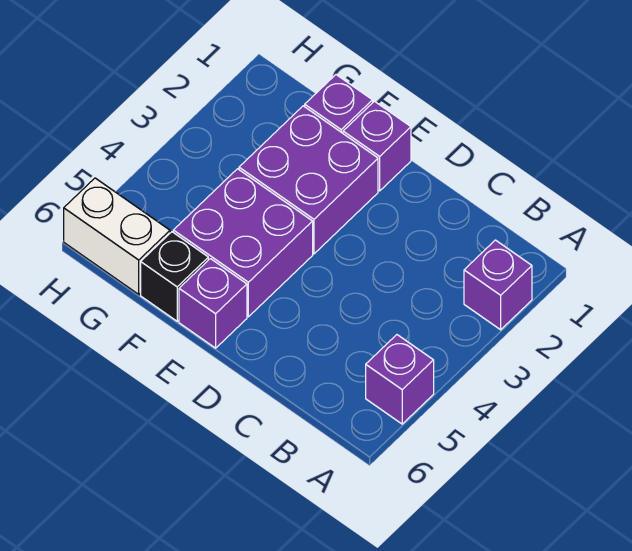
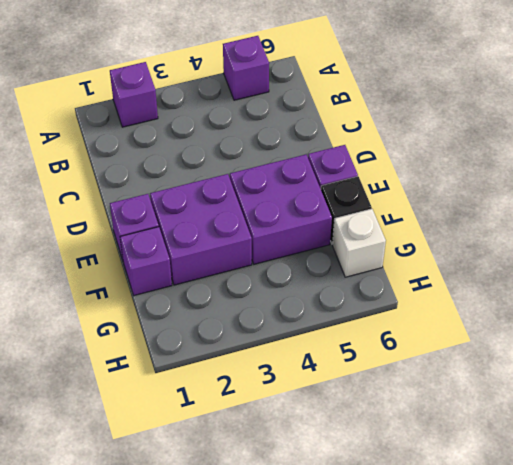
white brick G6:H6 level 1 -> white brick G6 level 1

